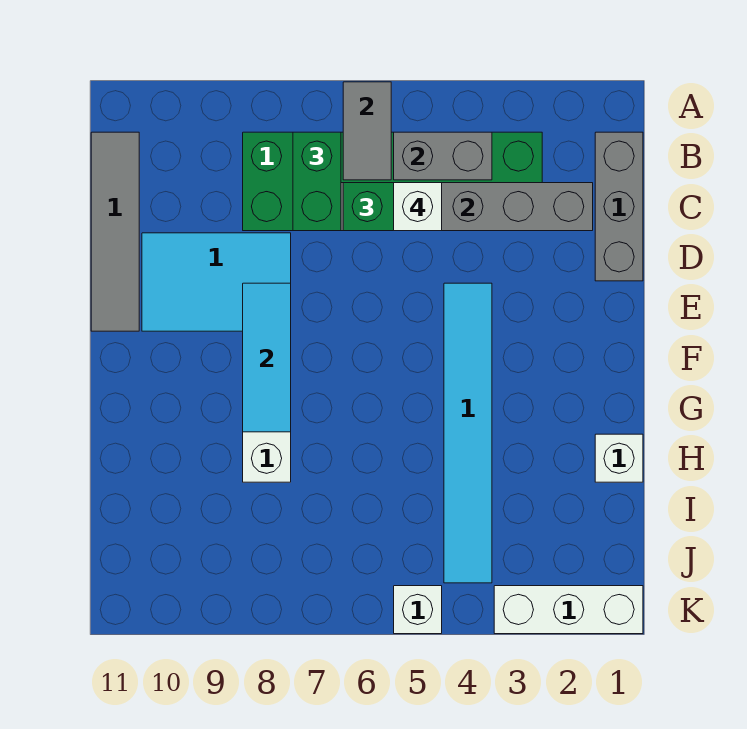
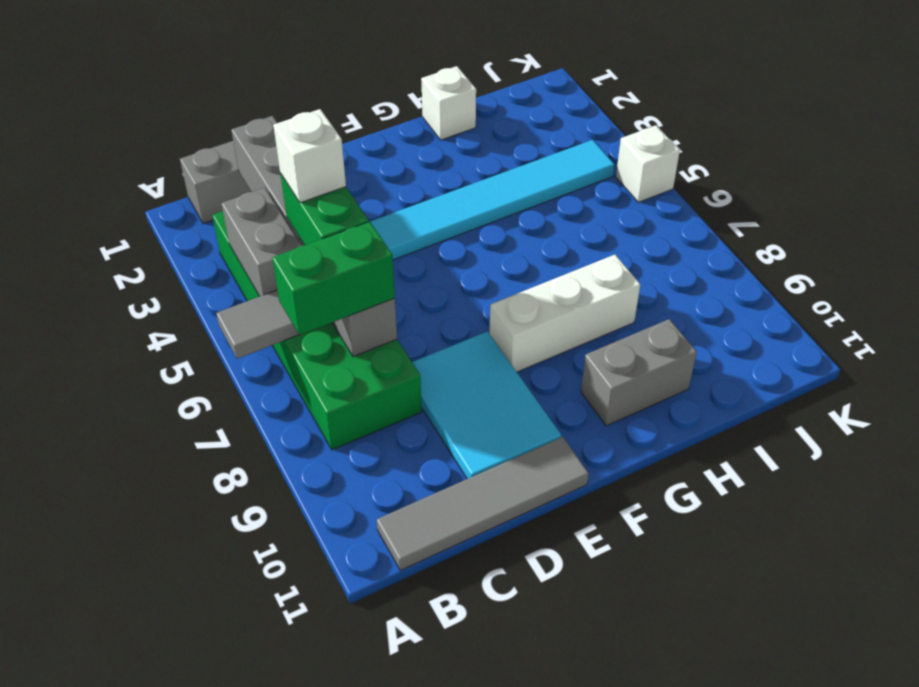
cyan tile E8:G8 level 2 -> none
none -> grey brick G10:H10 level 1
white brick K1:K3 level 1 -> none

